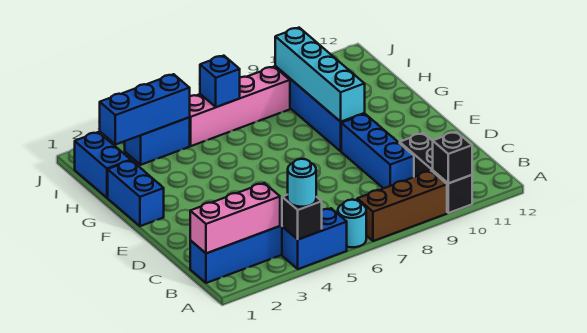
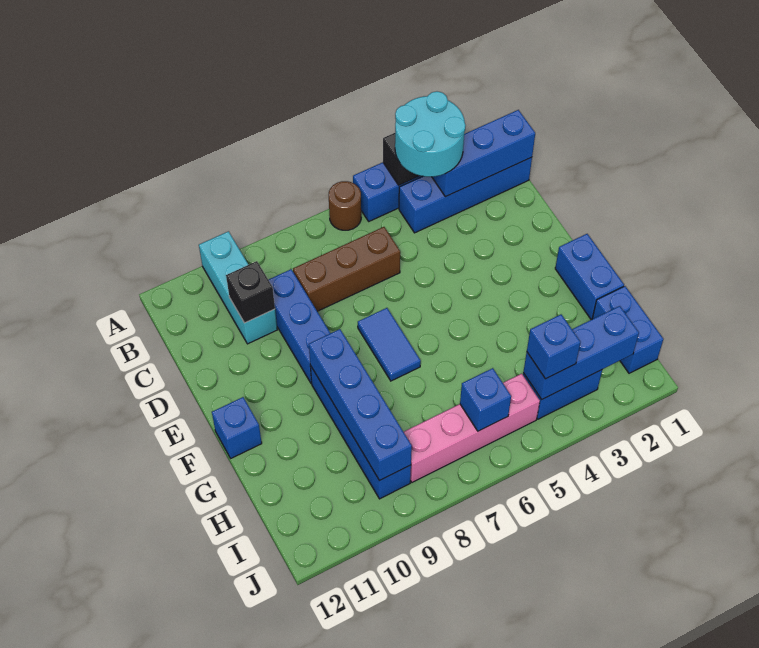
cyan round brick A4 level 3 -> cyan round brick A3:B4 level 3
cyan round brick A6 level 1 -> brown round brick A6 level 1
brown brick A7:A9 level 1 -> brown brick C6:C8 level 1
black brick A10:C10 level 1 -> cyan brick A10:C10 level 1
black brick A10 level 2 -> black brick C10 level 2
pink brick B1:B3 level 2 -> blue brick B1:B3 level 2
none -> blue tile E7:F7 level 1
cyan brick F9:I9 level 2 -> blue brick F9:I9 level 2
none -> blue brick F12 level 1
none -> blue brick I4 level 3

